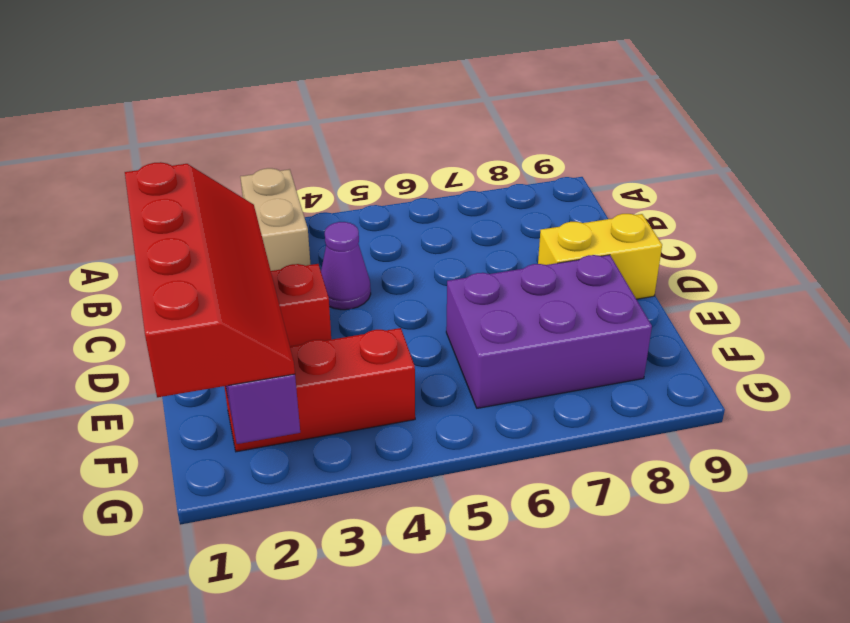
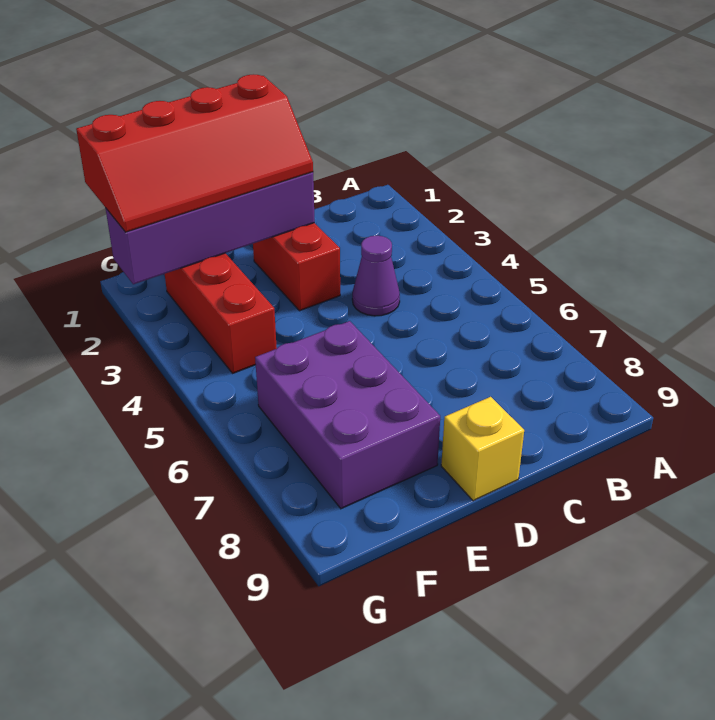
tan brick A3:B3 level 1 -> none
yellow brick D8:D9 level 1 -> yellow brick D9 level 1

